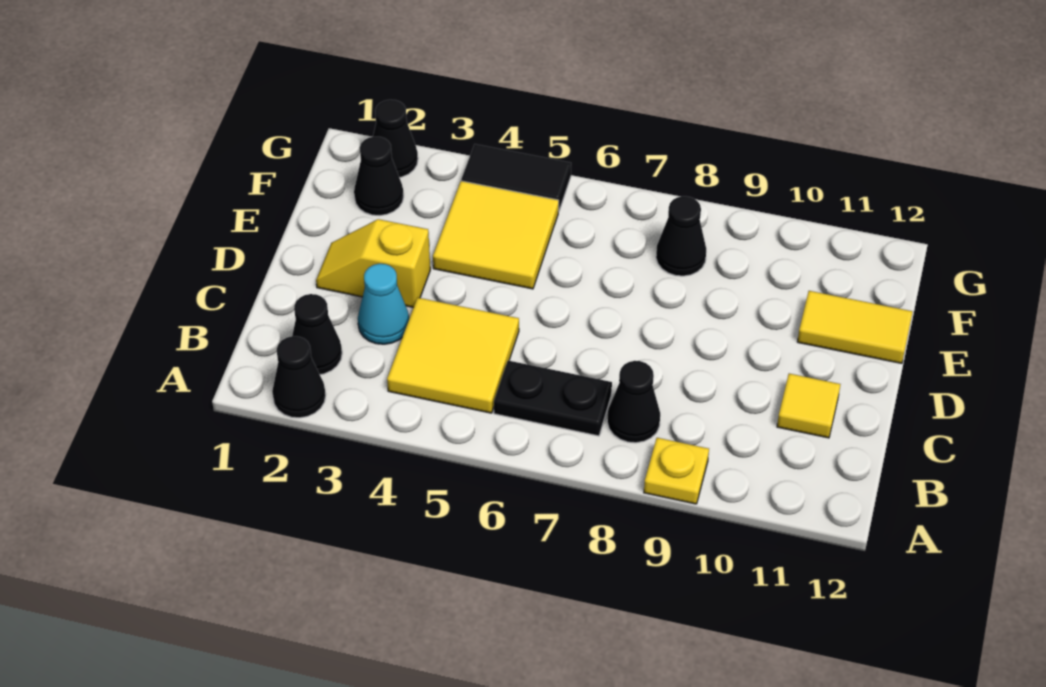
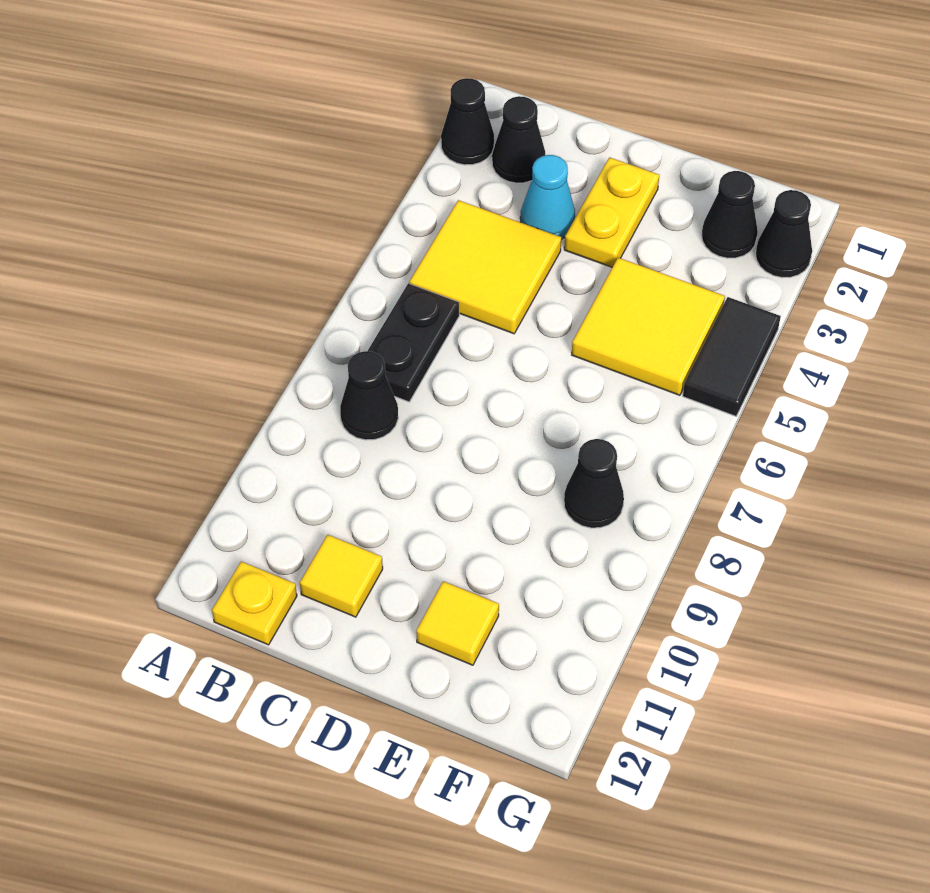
yellow plate A9 level 1 -> yellow plate B12 level 1
yellow slope D2:D3 level 1 top 3 -> yellow plate D2:D3 level 1
yellow tile E11:E12 level 1 -> yellow tile E11 level 1

